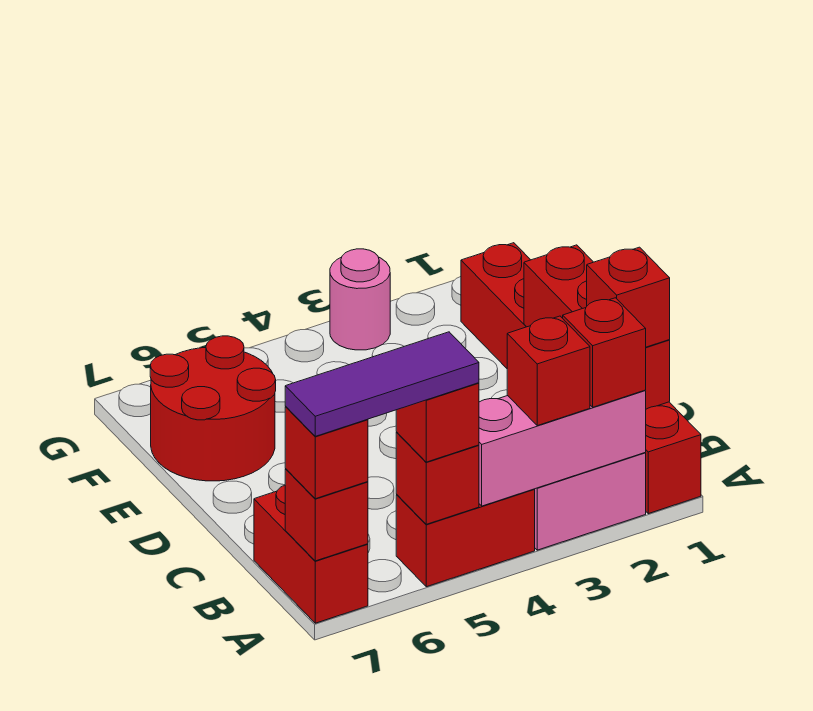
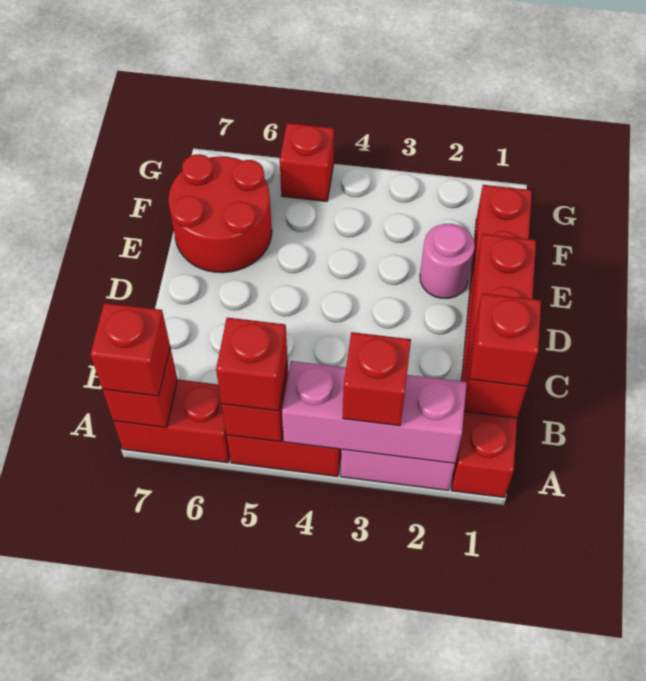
red brick A2 level 3 -> red brick G5 level 1
purple tile A5:A7 level 4 -> none
red brick A7:B7 level 1 -> red brick A6:A7 level 1
pink round brick G3 level 1 -> pink round brick E2 level 1

